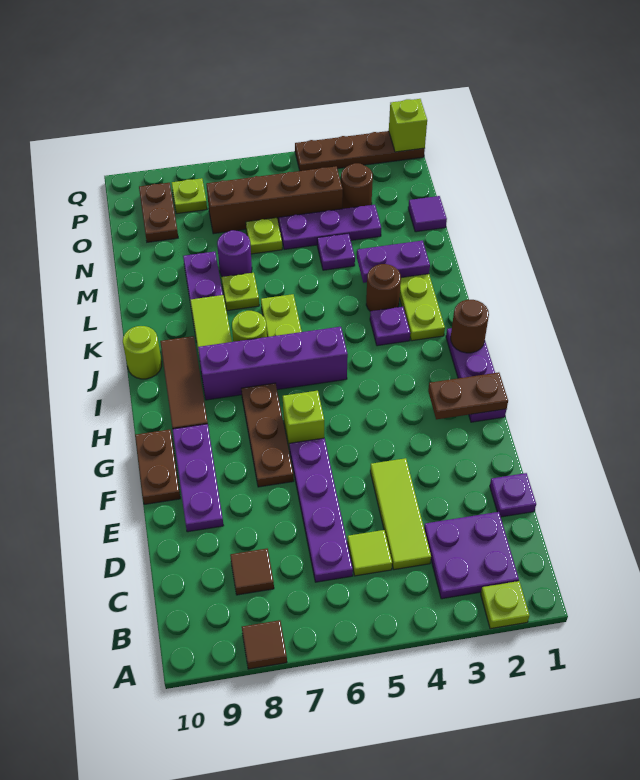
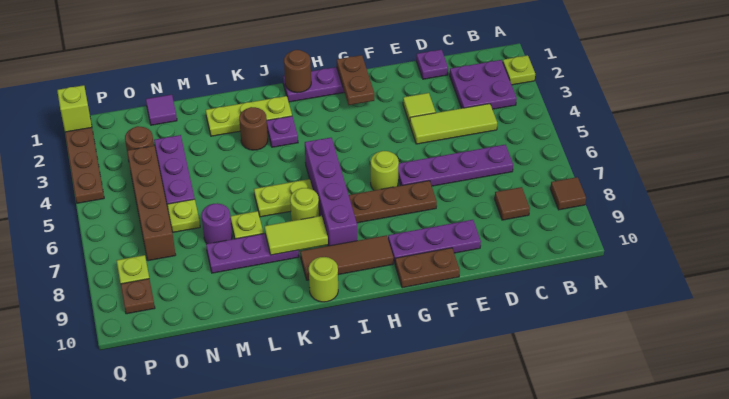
lime tile C5 level 1 -> lime tile E3 level 1
lime brick G6 level 1 -> lime round brick G6 level 1
purple plate L2:L3 level 2 -> none
purple plate M4 level 1 -> none
brown plate O9:P9 level 1 -> brown plate P9 level 1

